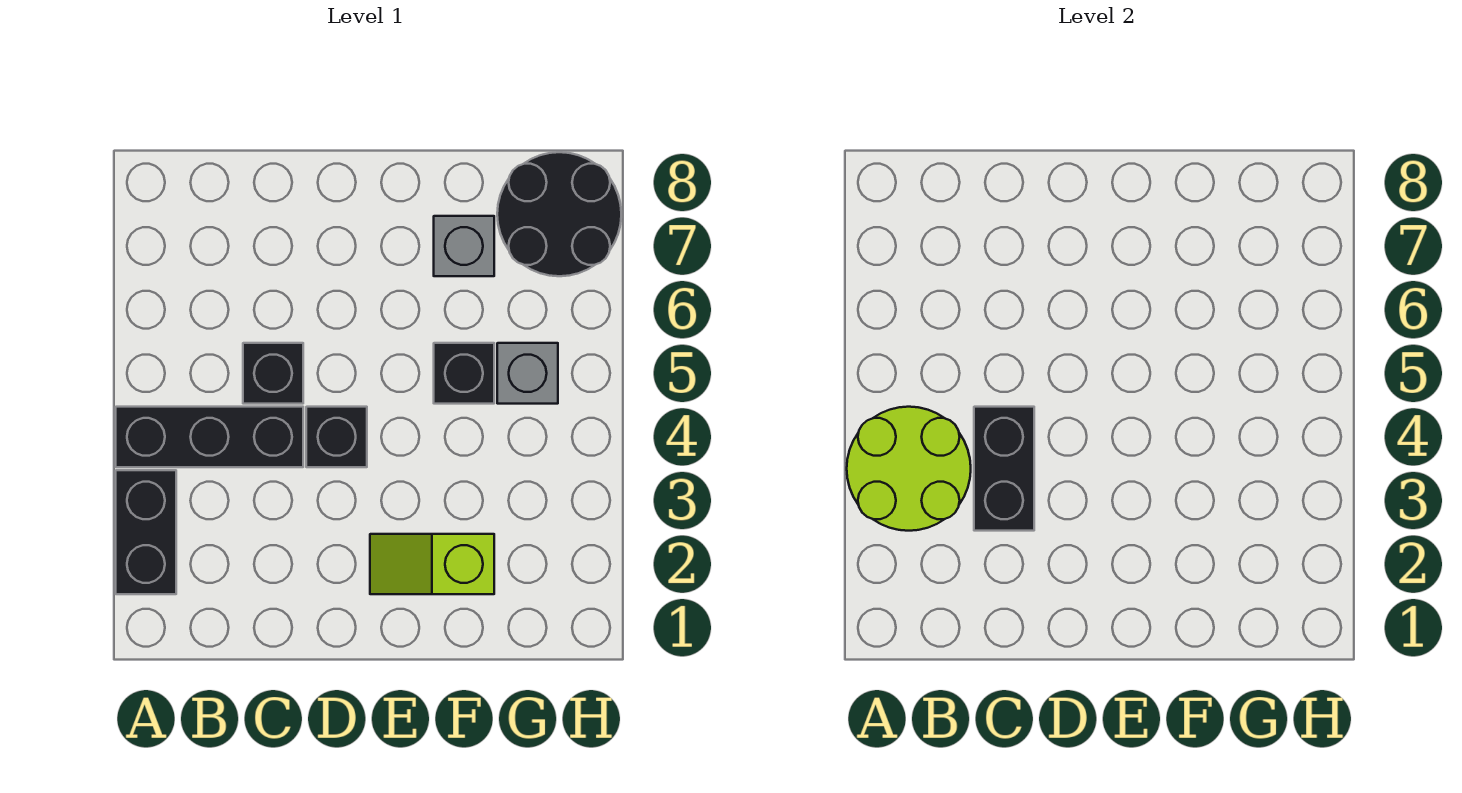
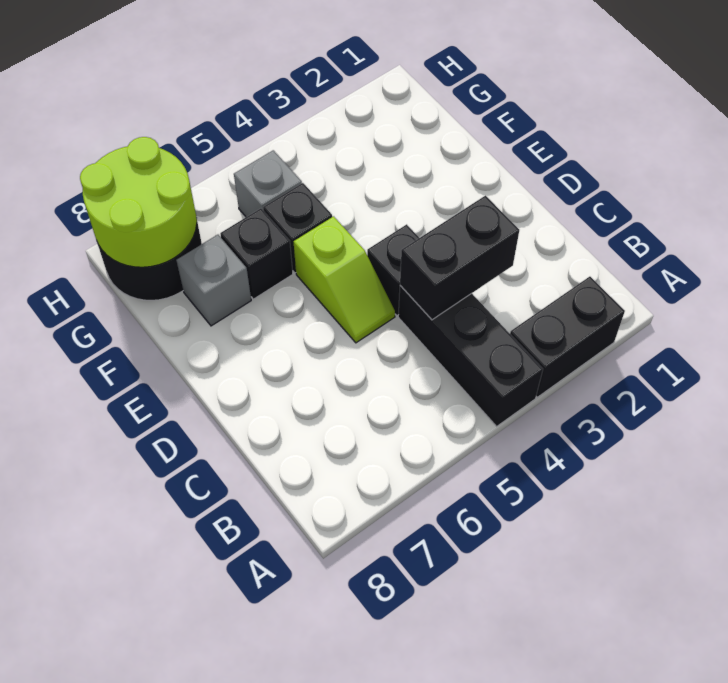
lime round brick A3:B4 level 2 -> lime round brick G7:H8 level 2
black brick C5 level 1 -> black brick F6 level 1
lime slope E2:F2 level 1 top F -> lime slope D5:E5 level 1 top E

